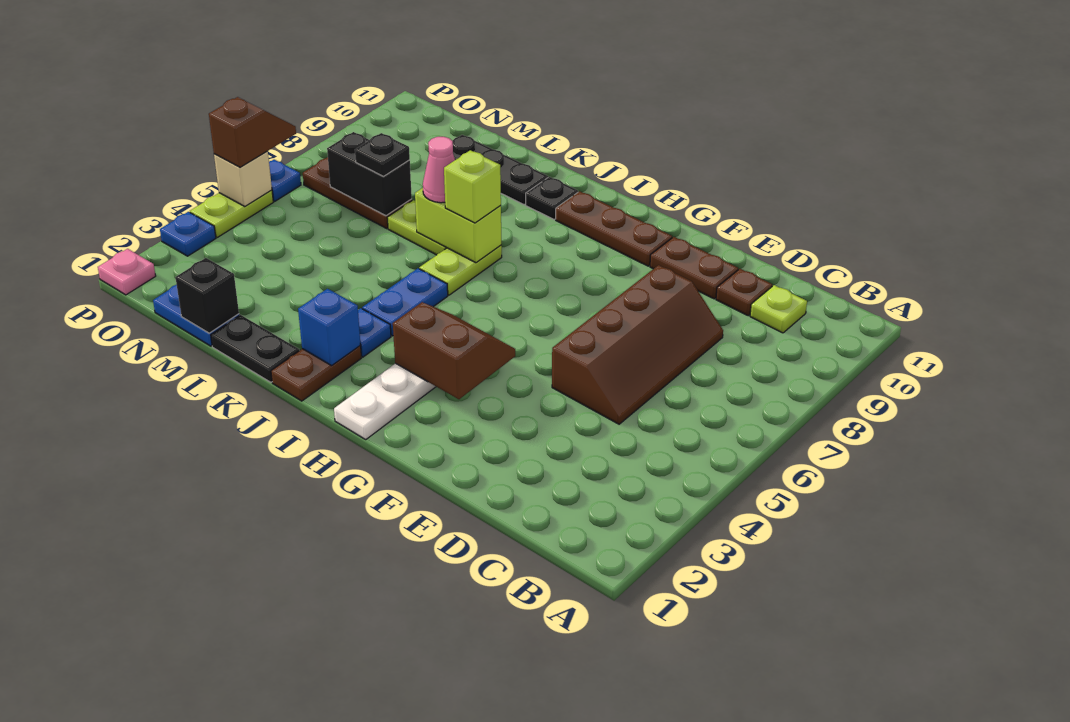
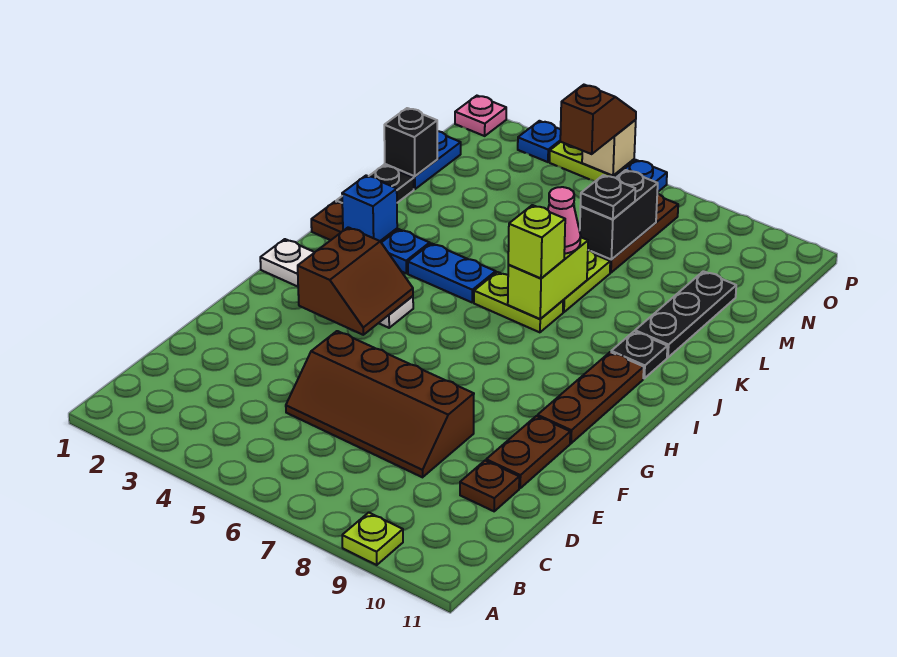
lime plate C10 level 1 -> lime plate A9 level 1
brown slope P5:P6 level 3 top 5 -> brown slope O5:P5 level 3 top O

